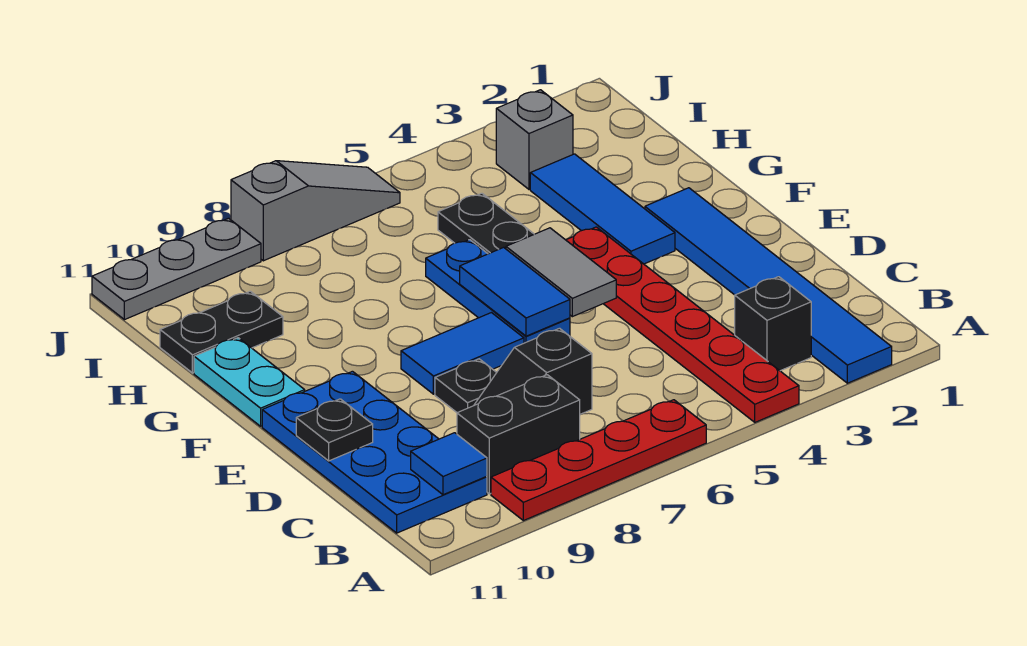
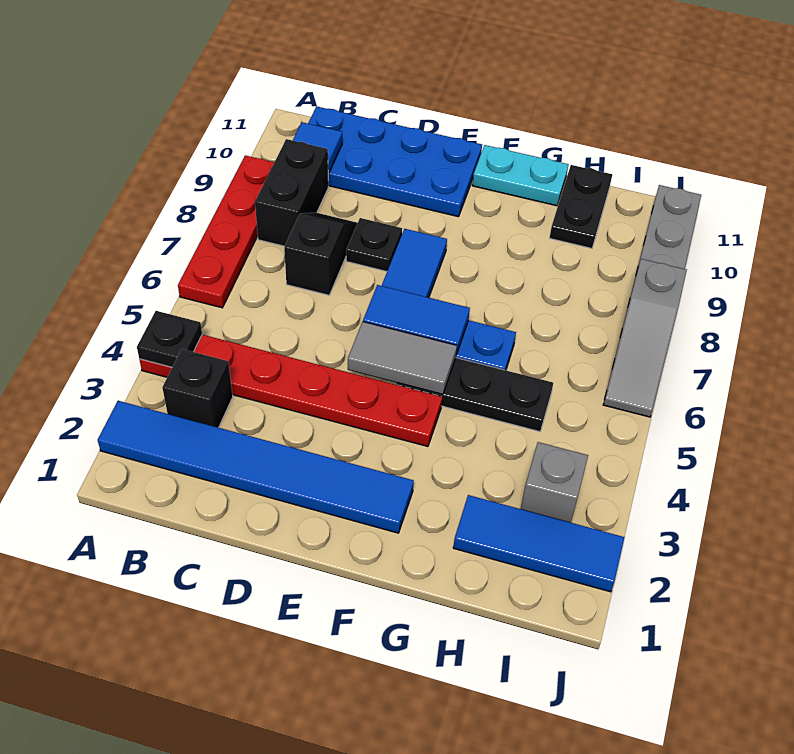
black plate D11 level 2 -> black plate A4 level 2
blue tile F3:H3 level 1 -> blue tile H2:J2 level 1

